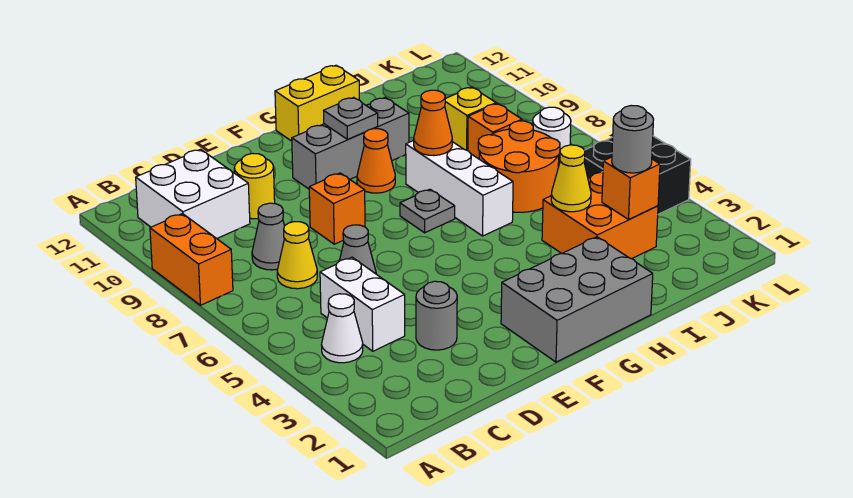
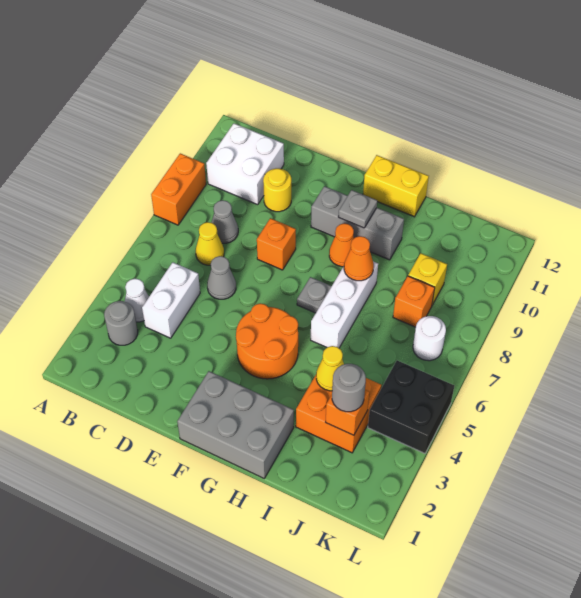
grey round brick D3 level 1 -> grey round brick B3 level 1
orange round brick I6:J7 level 1 -> orange round brick F4:G5 level 1

